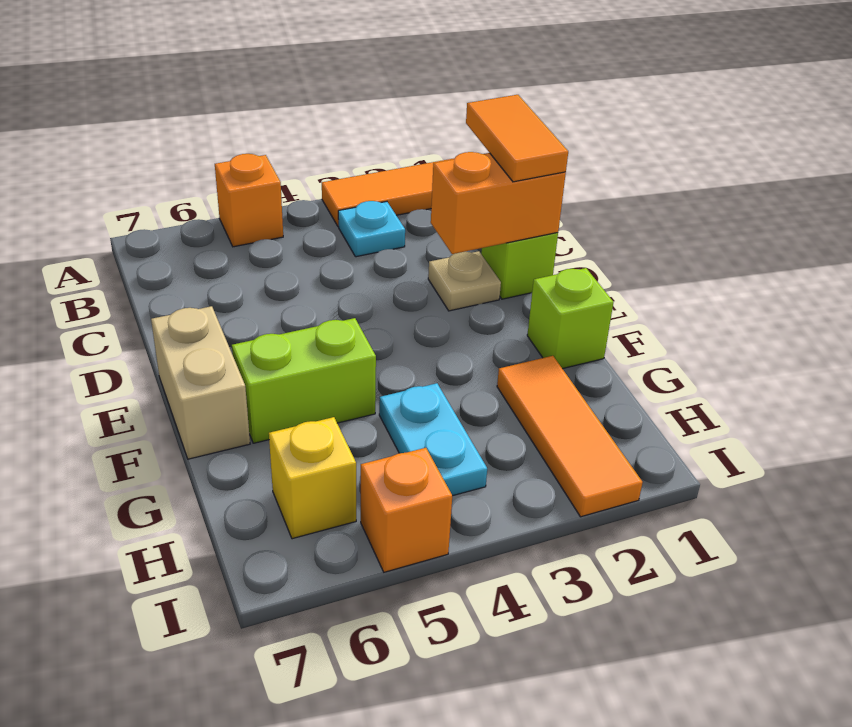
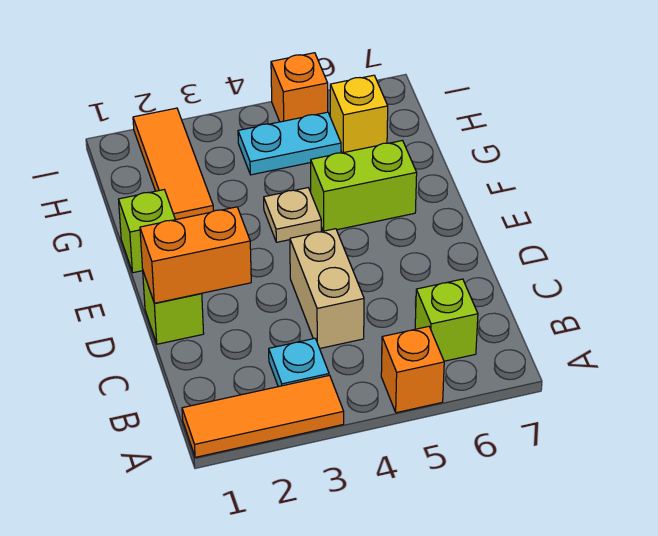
none -> lime brick B6 level 1
orange tile C1:D1 level 3 -> none
tan plate D2 level 1 -> tan plate F4 level 1
tan brick E7:F7 level 1 -> tan brick C4:D4 level 1
cyan plate G4:H4 level 1 -> cyan plate H4:H5 level 1

